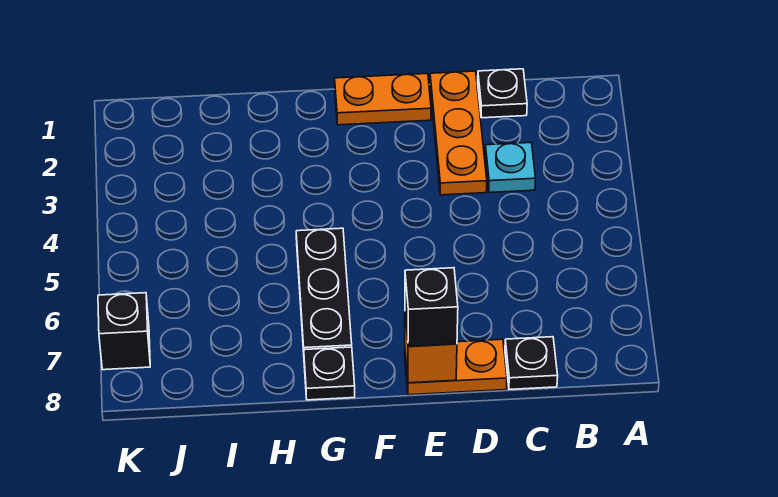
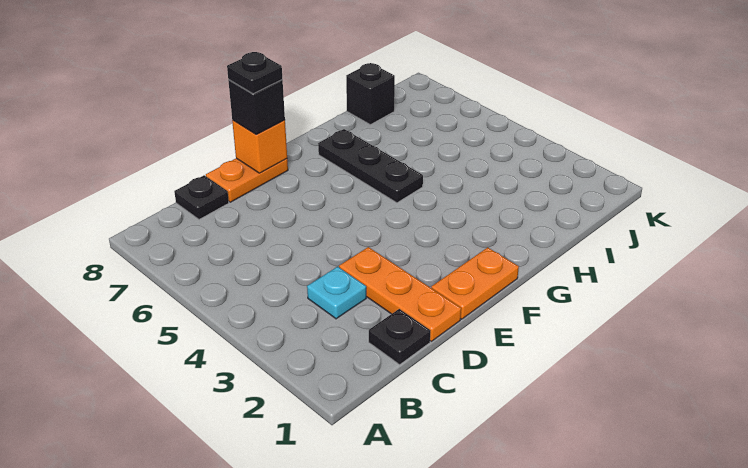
black plate G8 level 1 -> black plate E8 level 4
black brick K7 level 1 -> black brick I8 level 1

